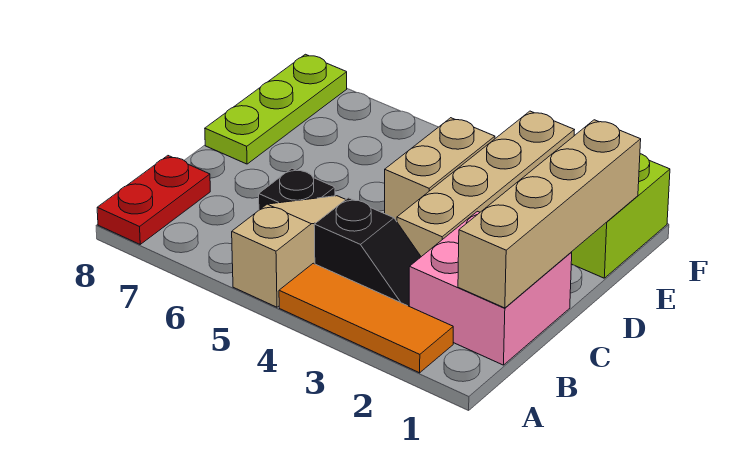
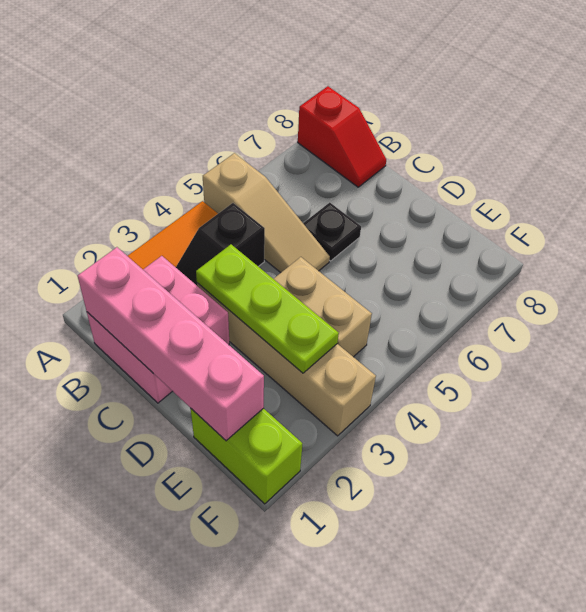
red plate A8:B8 level 1 -> red slope A8:B8 level 1 top A
tan brick B1:E1 level 2 -> pink brick B1:E1 level 2
lime plate D8:F8 level 1 -> lime plate C3:E3 level 2

